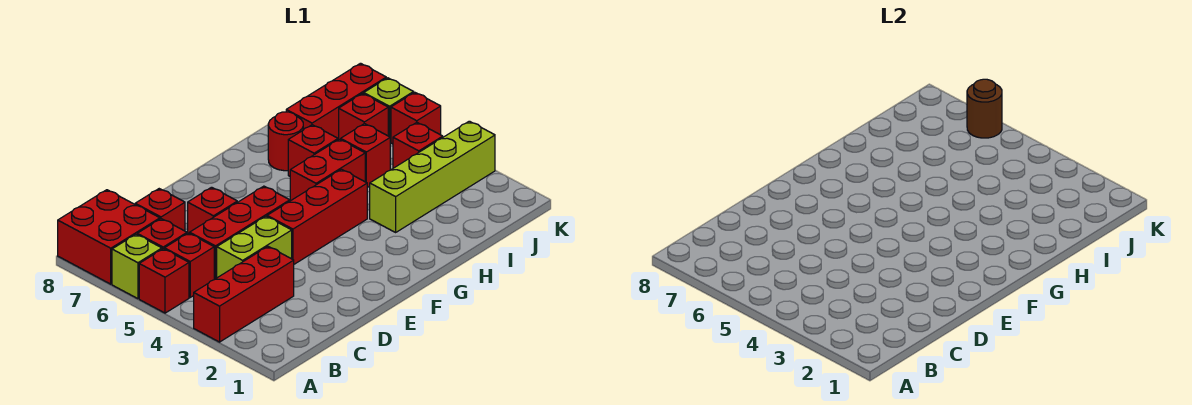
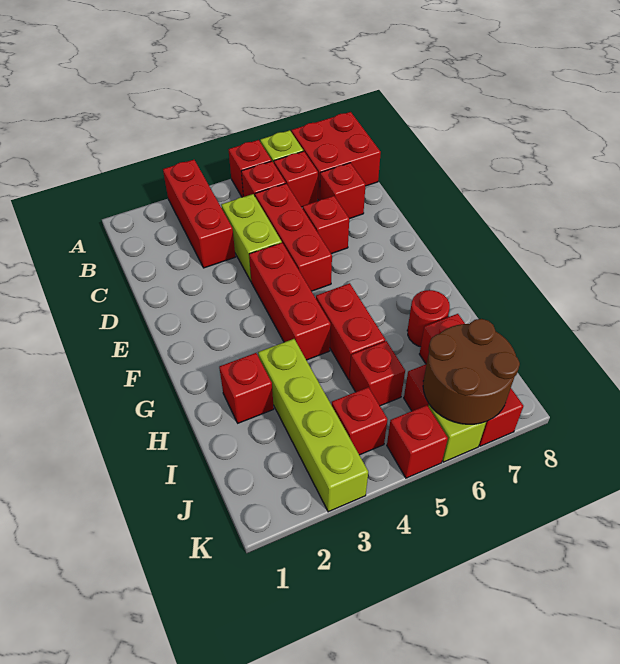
red brick H6 level 1 -> red brick H2 level 1
brown round brick K6 level 2 -> brown round brick J6:K7 level 2

